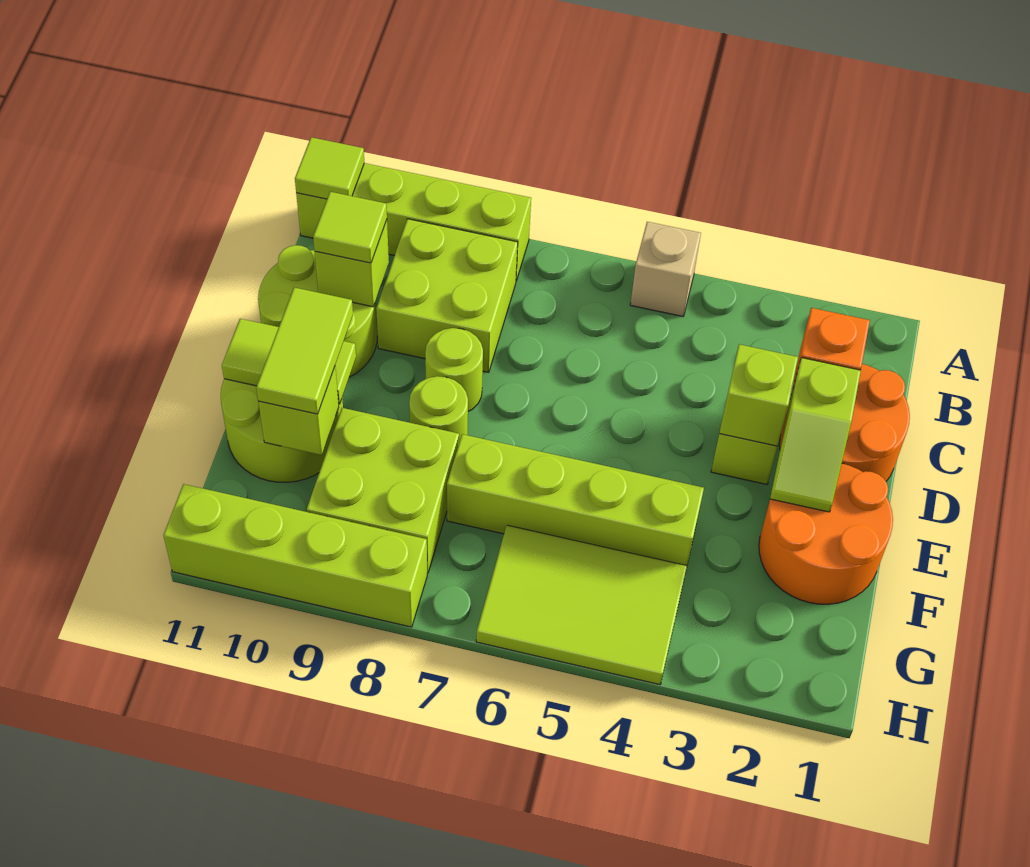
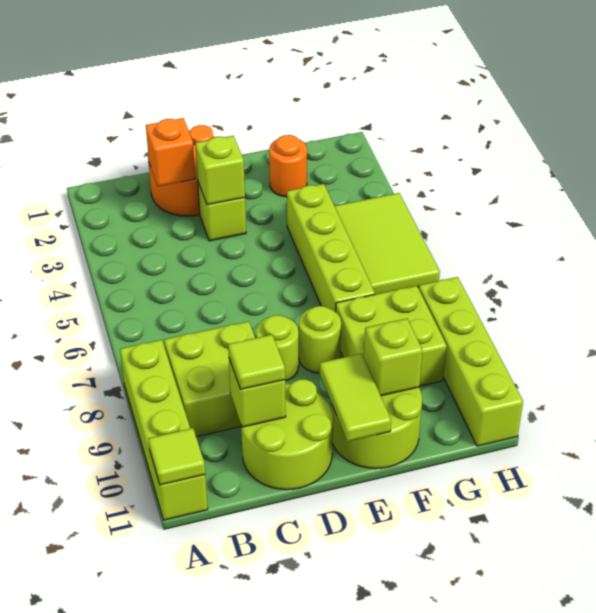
tan brick A5 level 1 -> none
lime slope D2:E2 level 2 top D -> none
orange round brick E1:F2 level 1 -> orange round brick F2 level 1
lime tile E10:F10 level 3 -> none

